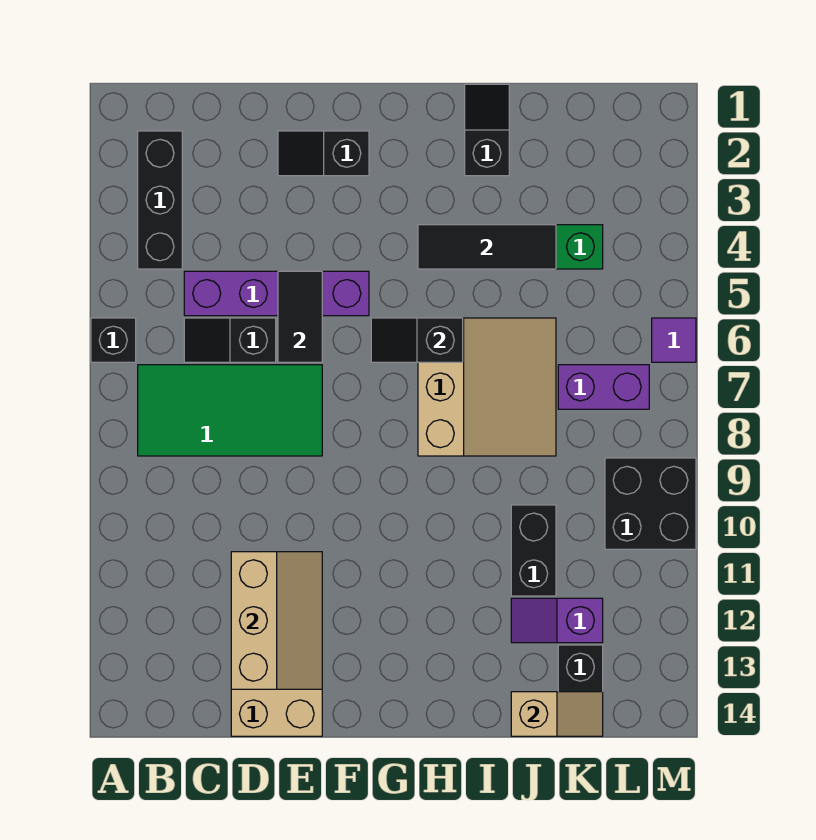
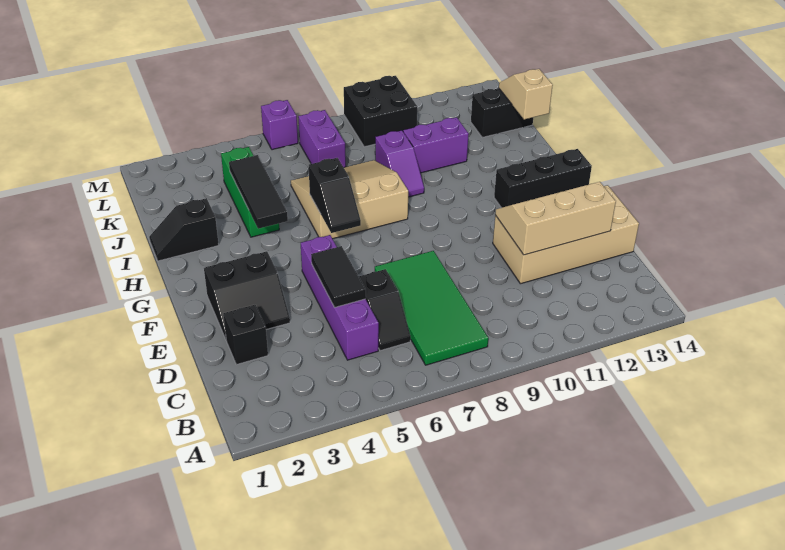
black brick A6 level 1 -> black brick D2 level 1
black brick B2:B4 level 1 -> black brick G12:G14 level 1
black slope E2:F2 level 1 top F -> black slope E2:F3 level 1 top F
black tile E5:E6 level 2 -> black tile D5:E5 level 2
black brick J10:J11 level 1 -> purple brick J10:J11 level 1
purple slope J12:K12 level 1 top K -> purple slope I9:J9 level 1 top J
purple tile M6 level 1 -> purple brick M6 level 1

